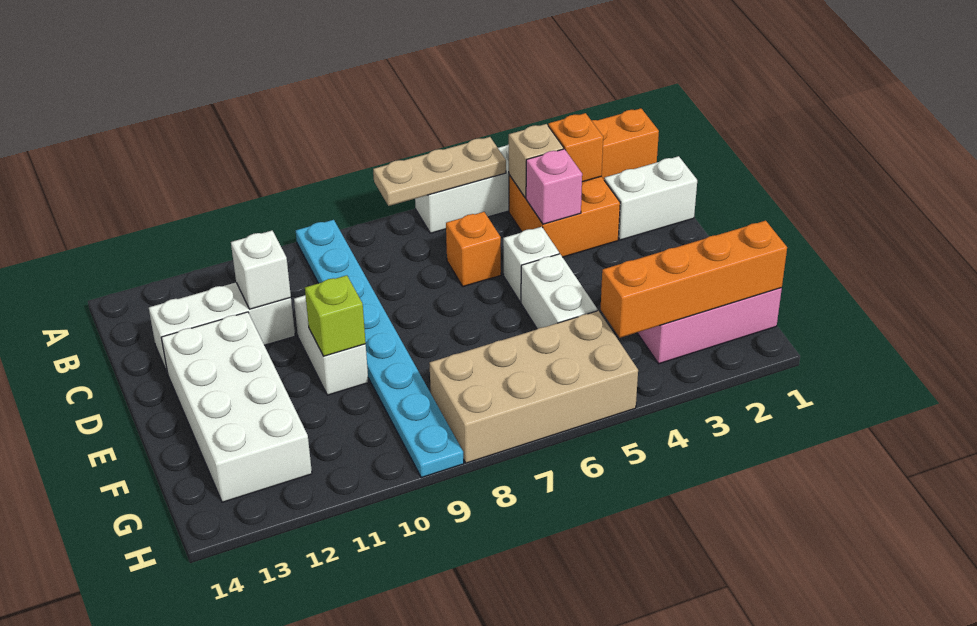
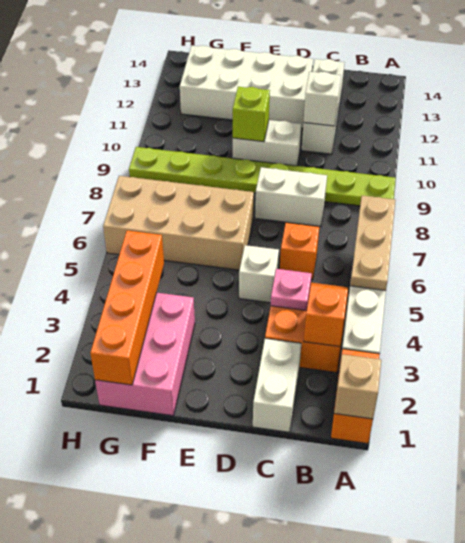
cyan plate A9:H9 level 1 -> lime plate A9:H9 level 1
tan brick B4 level 2 -> tan brick A1 level 2
pink brick C4 level 2 -> pink plate C4 level 2
white brick E5:F5 level 1 -> white brick C8:D8 level 1
tan brick G5:H8 level 1 -> tan brick E6:H7 level 1

